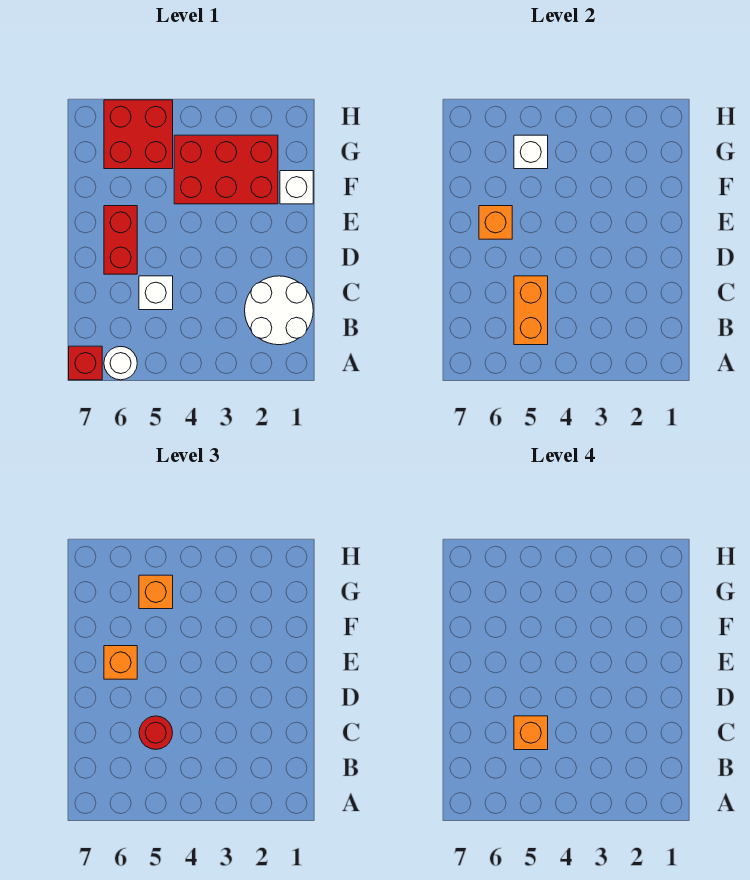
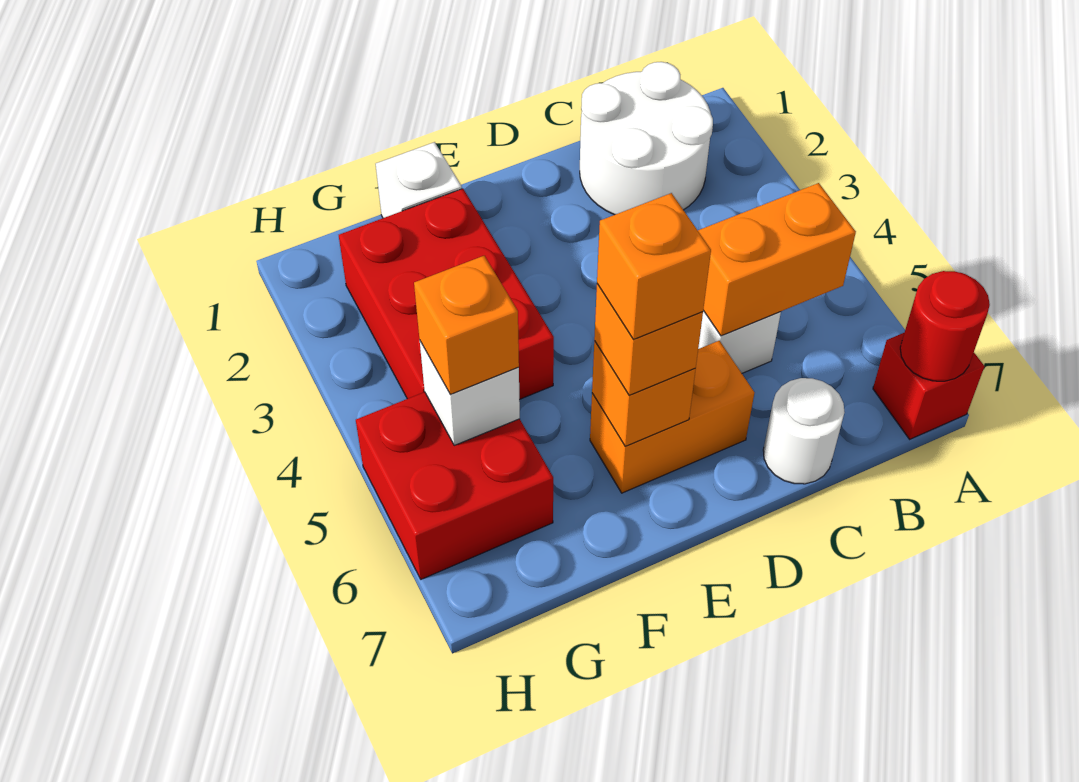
white round brick A6 level 1 -> white round brick C7 level 1
red round brick C5 level 3 -> red round brick A7 level 2
orange brick C5 level 4 -> orange brick E6 level 4
red brick D6:E6 level 1 -> orange brick D6:E6 level 1

